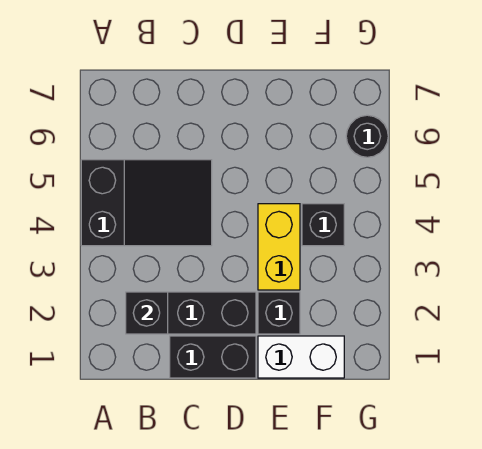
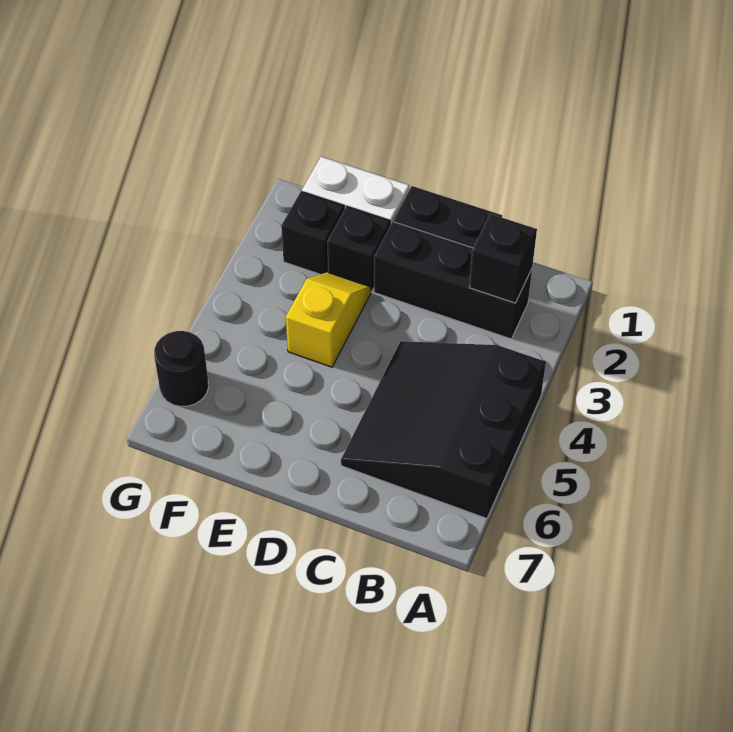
black slope A4:C5 level 1 top A -> black slope A4:C6 level 1 top A
yellow brick E3:E4 level 1 -> yellow slope E3:E4 level 1 top 4
black brick F4 level 1 -> black brick F2 level 1

